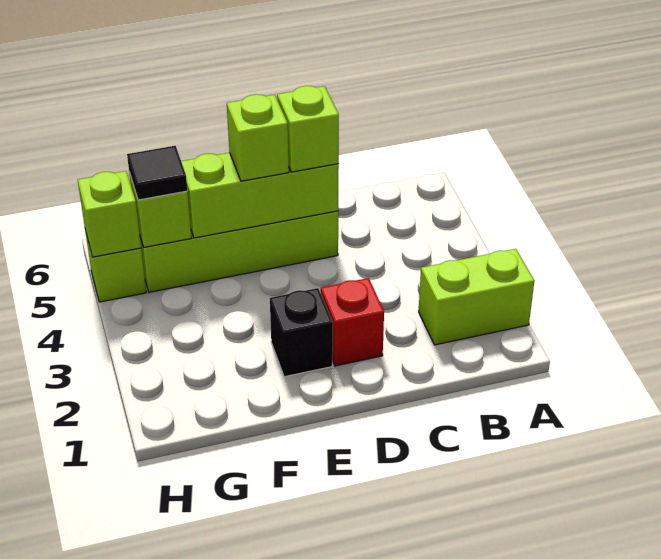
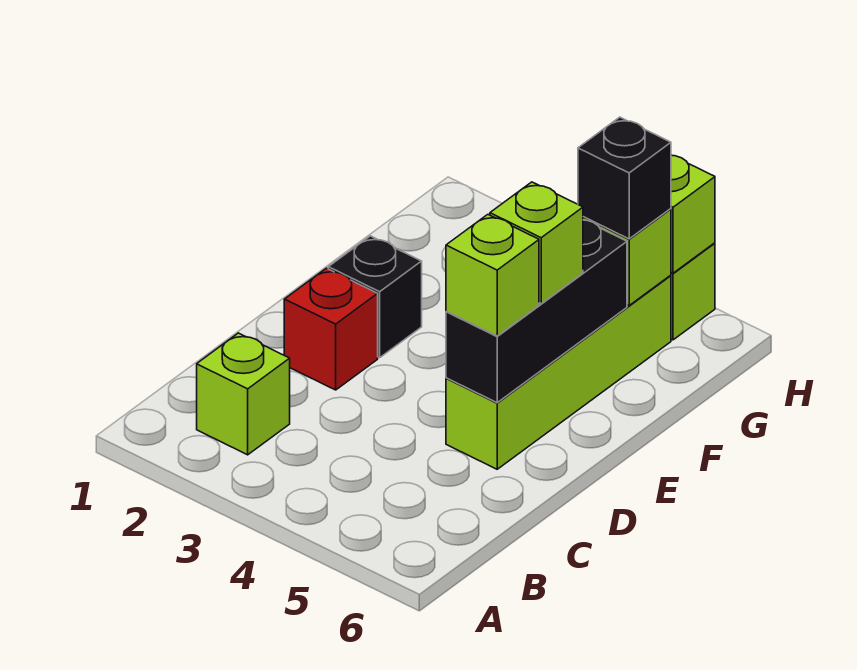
lime brick A2:B2 level 1 -> lime brick B2 level 1
lime brick D5:F5 level 2 -> black brick D5:F5 level 2
black tile G5 level 3 -> black brick G5 level 3

